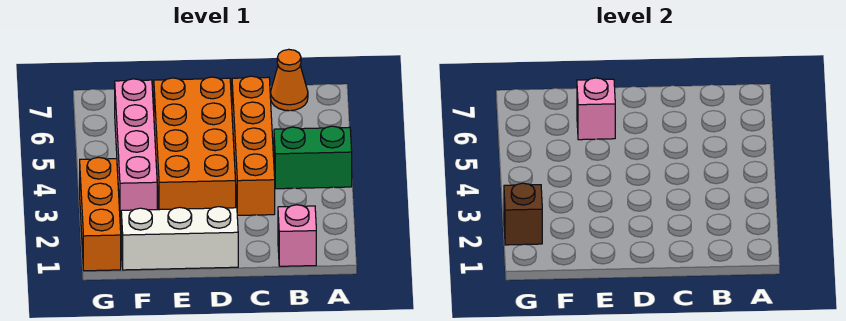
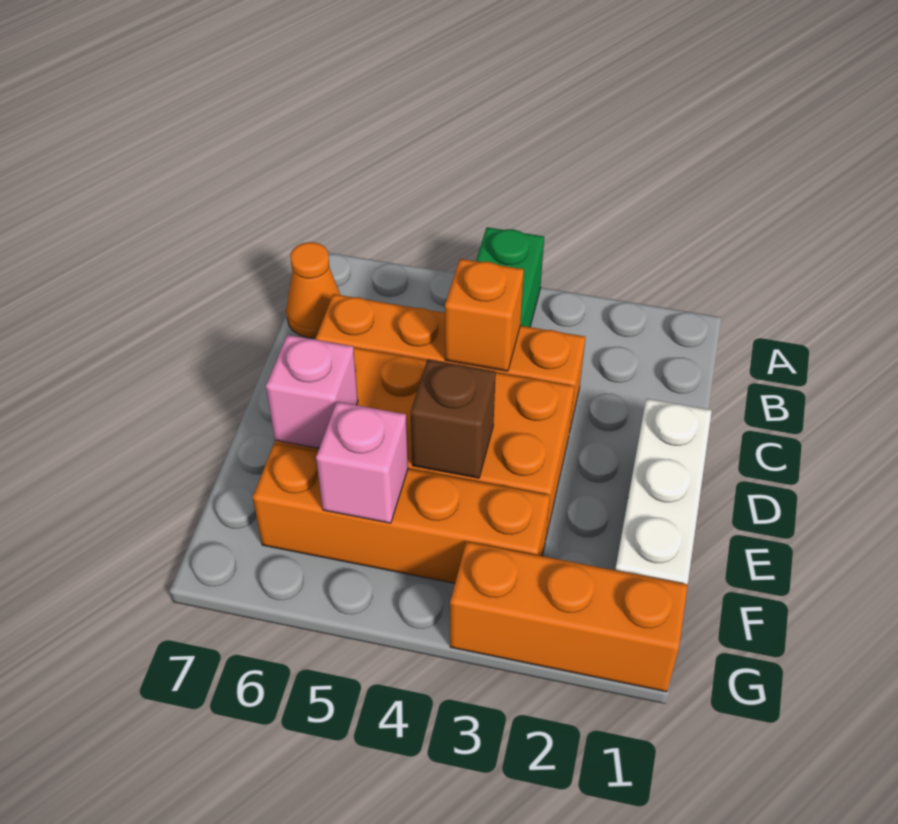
pink brick B1 level 1 -> pink brick F5 level 2
none -> orange brick C4 level 2
pink brick F3:F6 level 1 -> orange brick F3:F6 level 1
brown brick G2 level 2 -> brown brick E4 level 2

